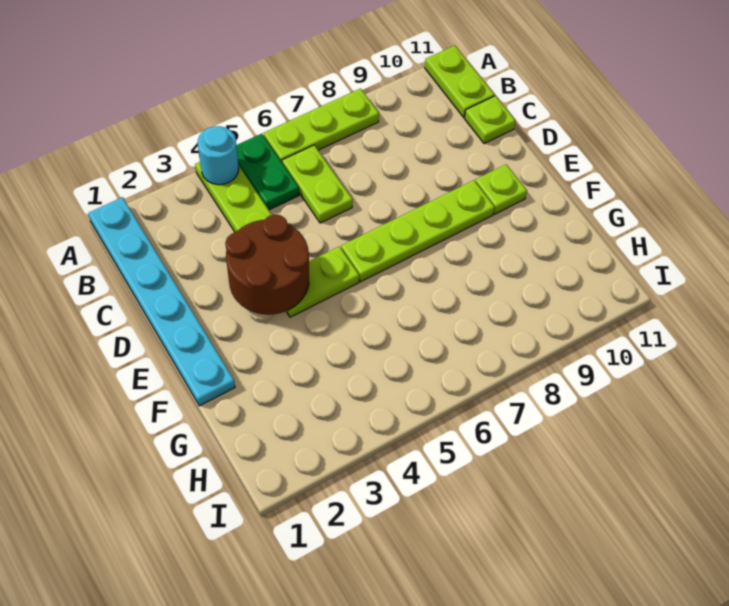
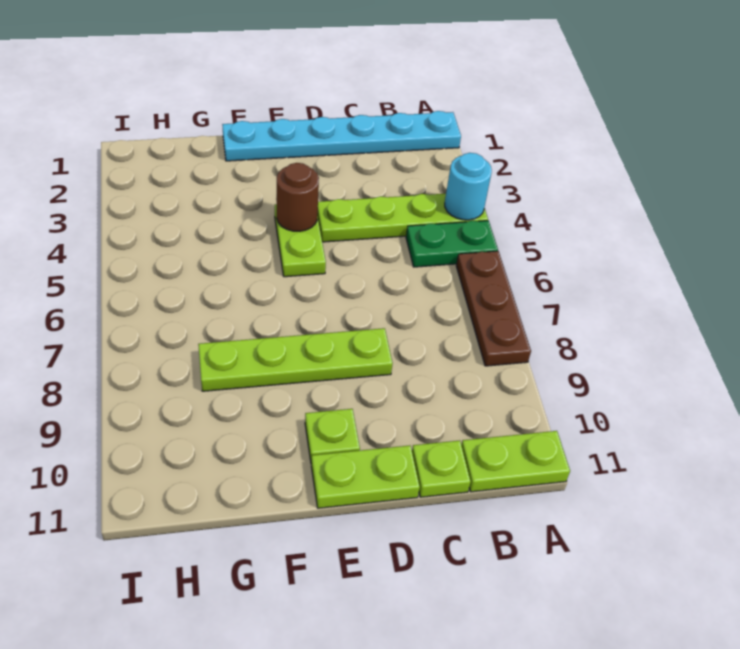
lime plate A6:A8 level 1 -> brown plate A6:A8 level 1
lime plate B6:C6 level 1 -> lime plate D11:E11 level 1
brown round brick D3:E4 level 2 -> brown round brick E4 level 2
lime plate E6:E9 level 1 -> lime plate D8:G8 level 1

